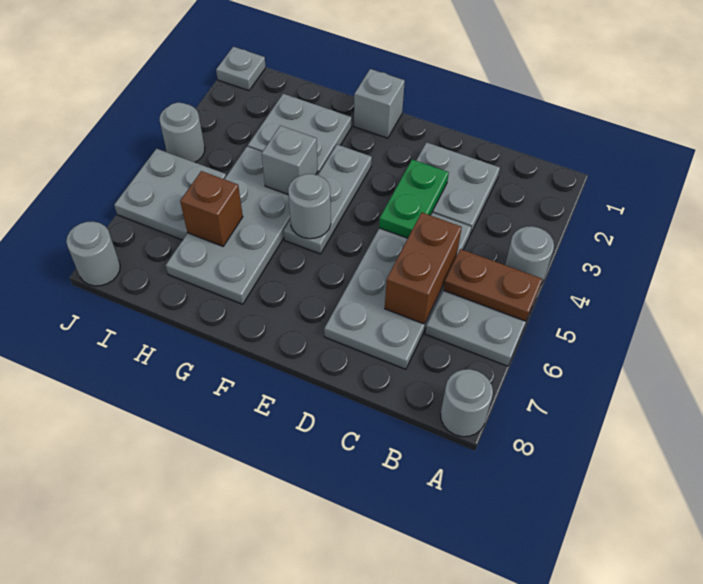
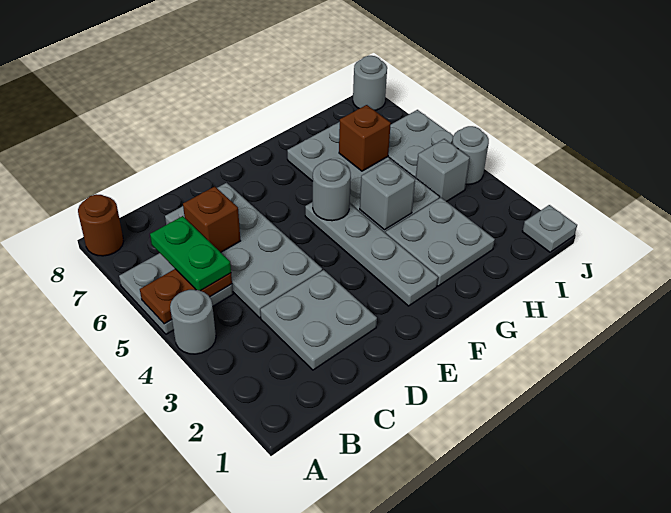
grey round brick A8 level 1 -> brown round brick A8 level 1
brown brick C5:C6 level 2 -> brown brick C6 level 2
green plate D3:D4 level 2 -> green plate B5:B6 level 3
grey brick F1 level 1 -> grey brick I4 level 1
grey plate F3:F5 level 1 -> grey plate F2:F5 level 1

